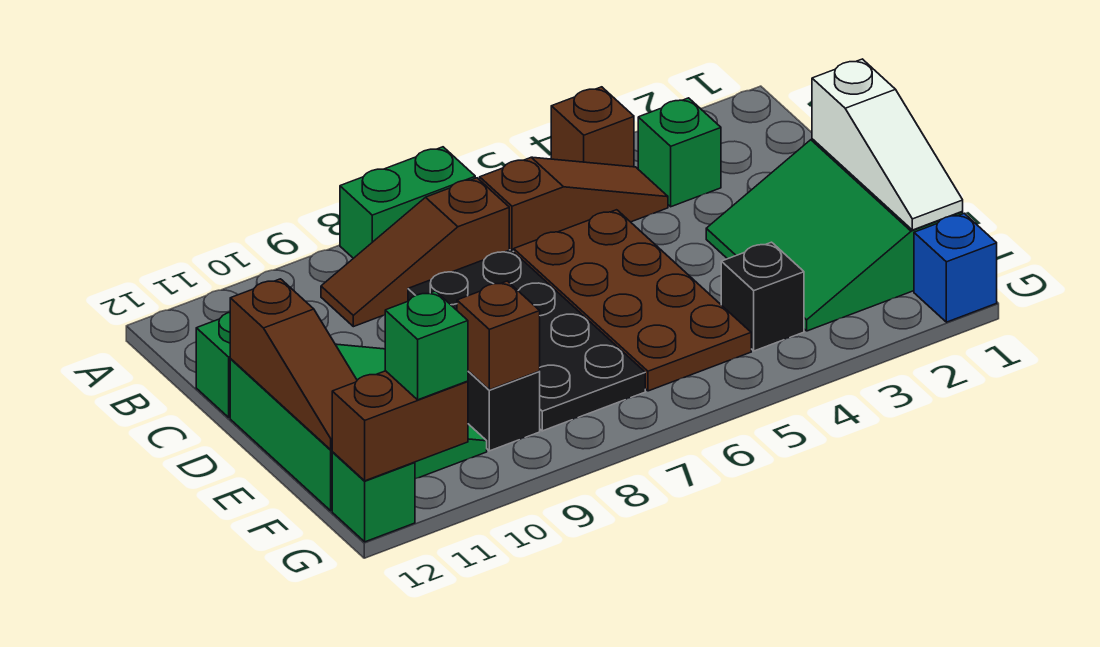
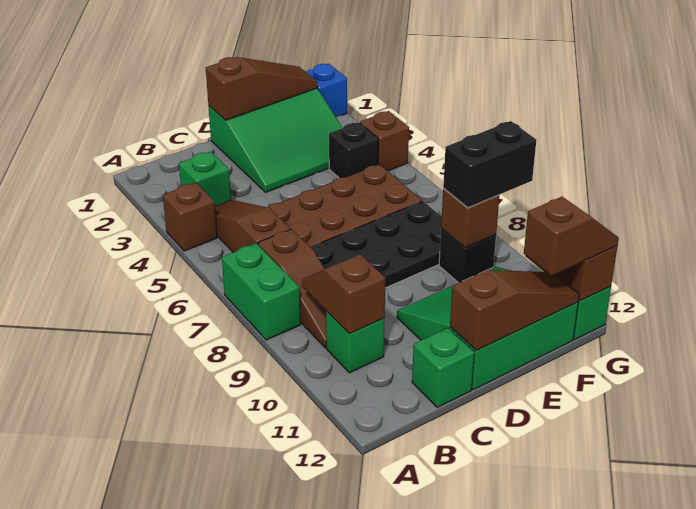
none -> brown slope B9:B10 level 2 top 10
white slope D1:F1 level 2 top D -> brown slope D1:F1 level 2 top D
none -> black brick F9:G9 level 3
none -> brown slope F12:G12 level 3 top F
none -> brown brick G4 level 1
green brick G11 level 3 -> green brick B10 level 1

